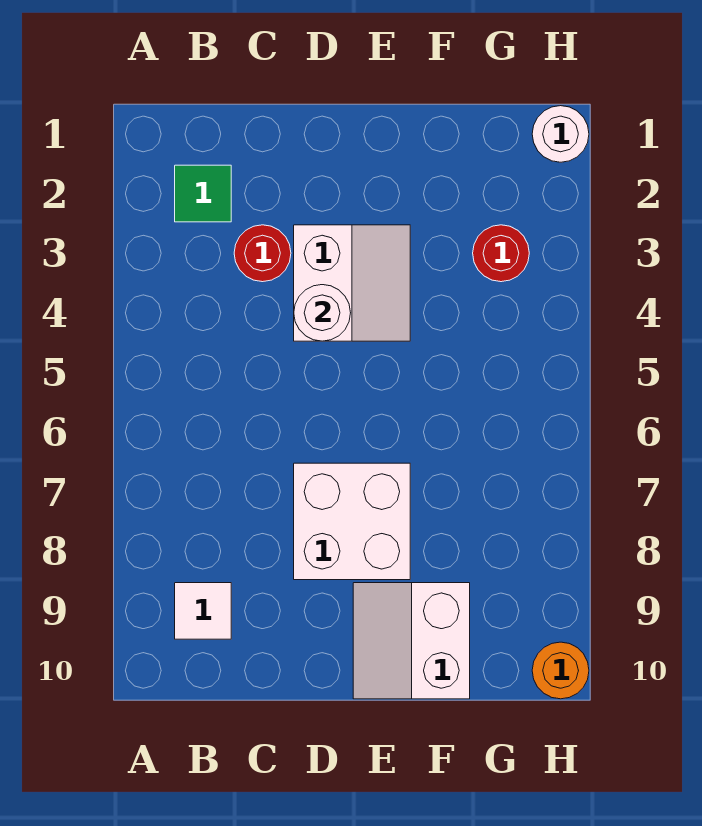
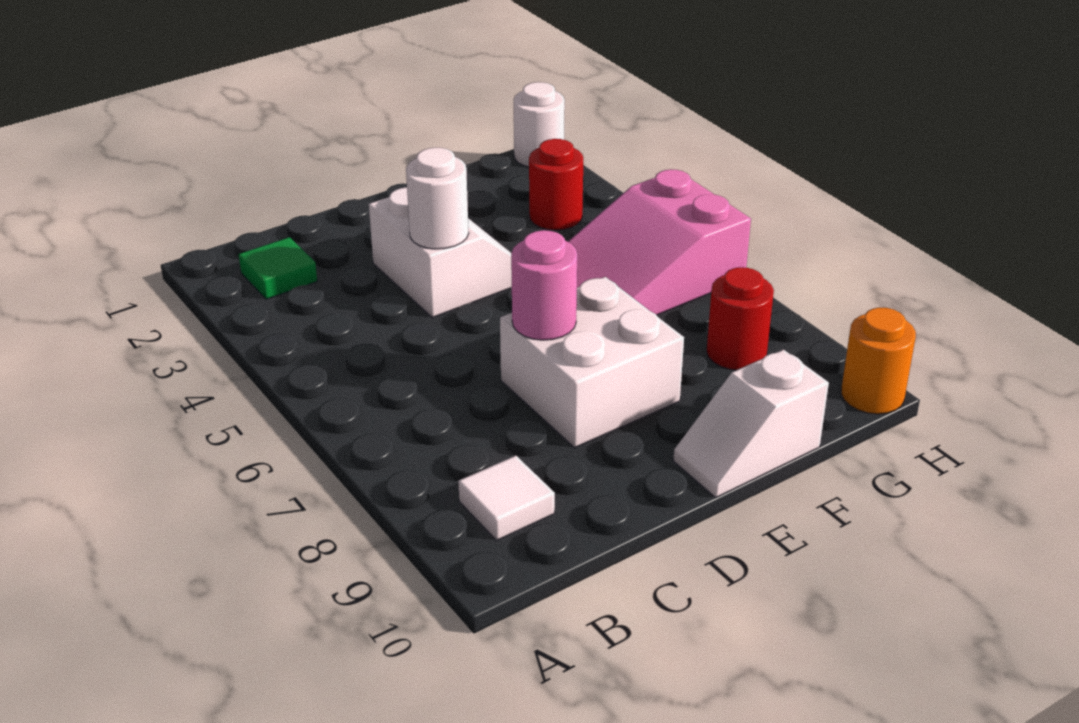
red round brick C3 level 1 -> red round brick G8 level 1
none -> pink round brick D7 level 2
white slope E9:F10 level 1 top F -> white slope E10:F10 level 1 top F
none -> pink slope F5:H6 level 1 top H

